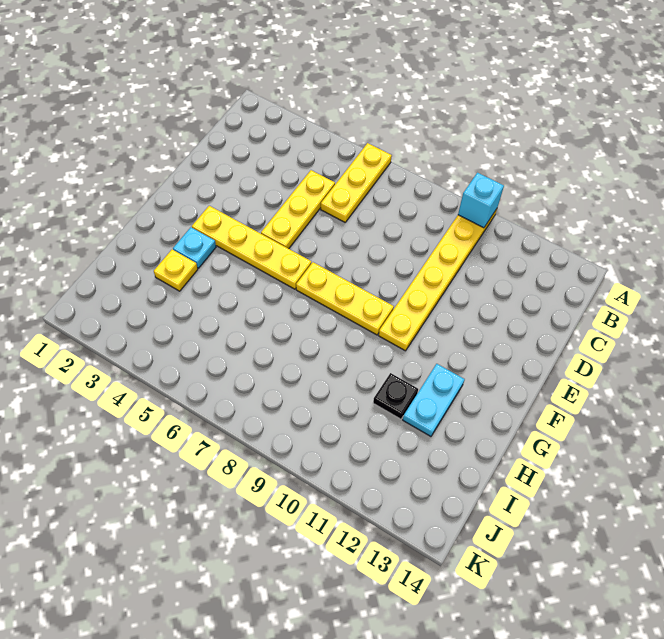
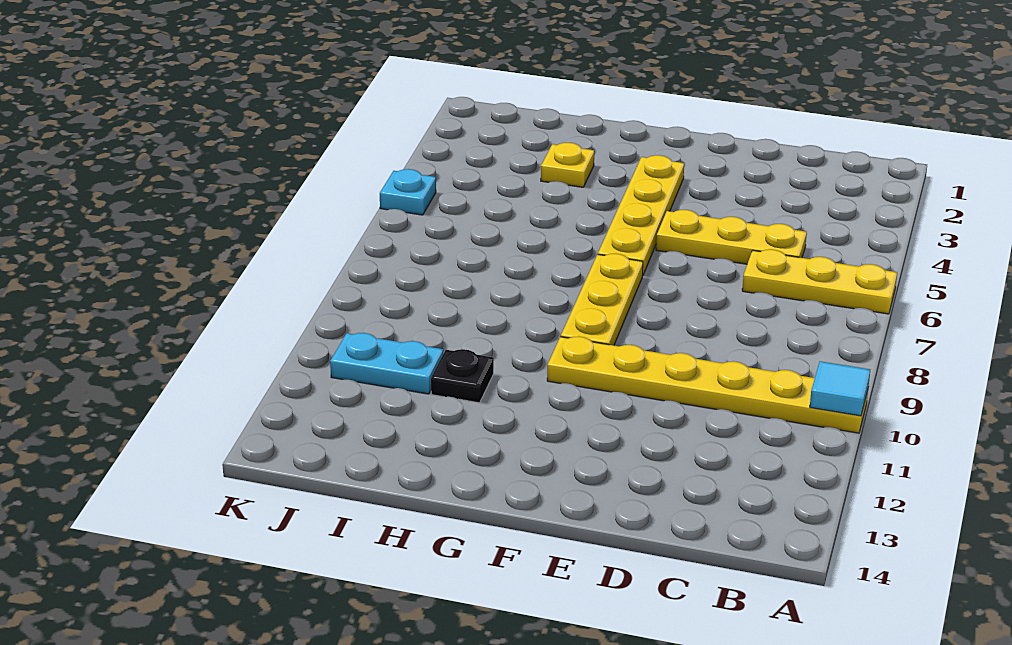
cyan brick A10 level 2 -> cyan tile A10 level 2
cyan plate G3 level 1 -> cyan plate K5 level 1
cyan plate G12:H12 level 1 -> cyan plate I11:J11 level 1

